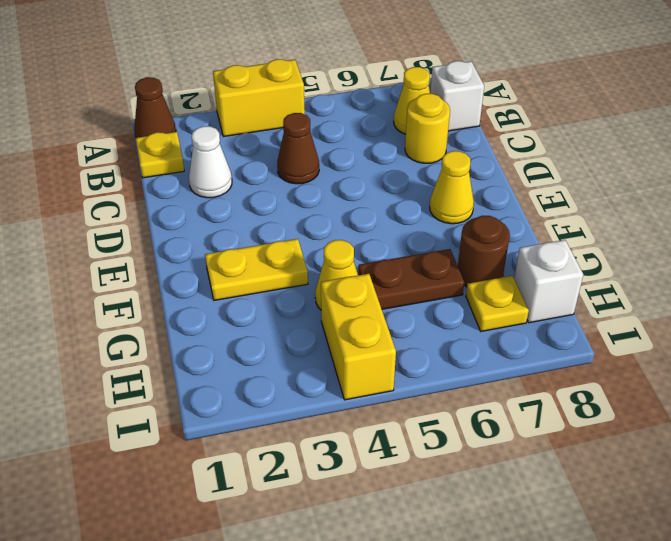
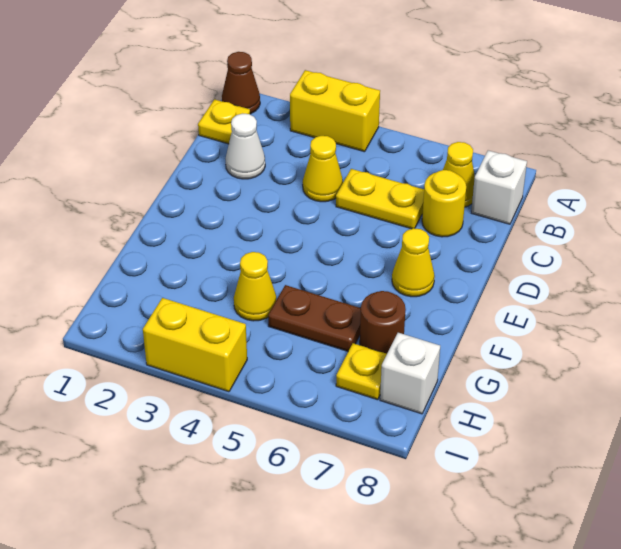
brown cone C4 level 1 -> yellow cone C4 level 1
yellow plate F2:F3 level 1 -> yellow plate C5:C6 level 1
yellow brick H4:I4 level 1 -> yellow brick I3:I4 level 1

